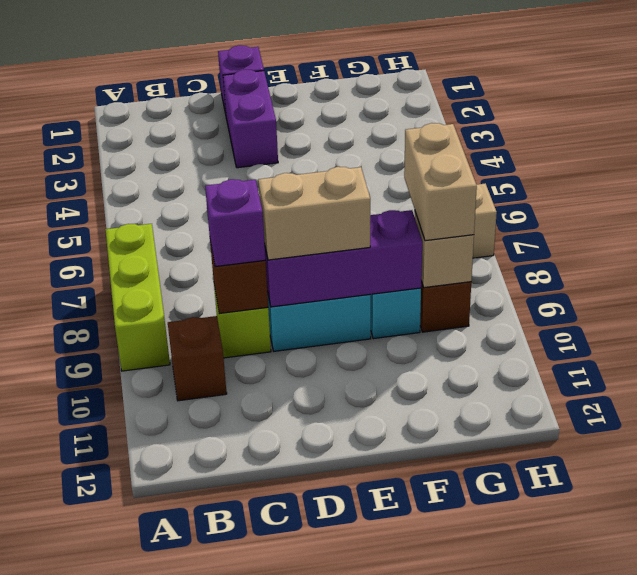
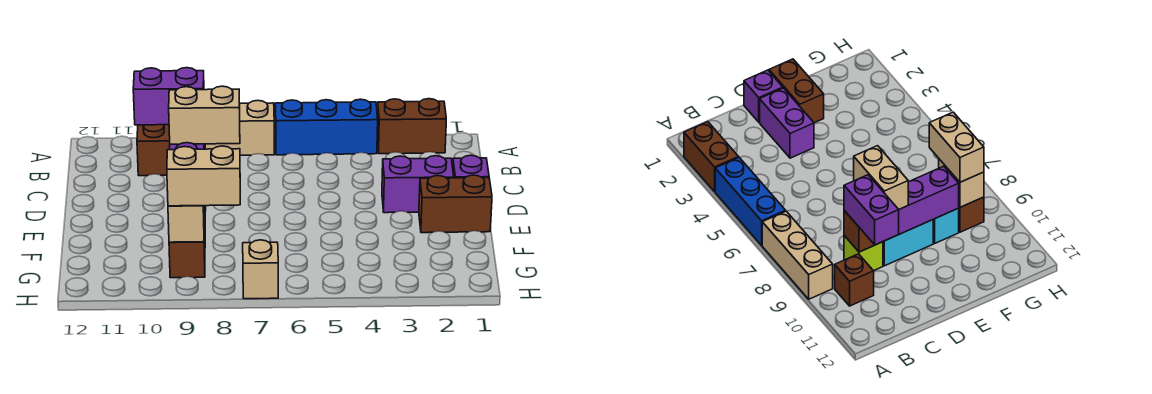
none -> brown brick A2:A3 level 1
none -> blue brick A4:A6 level 1
lime brick A7:A9 level 1 -> tan brick A7:A9 level 1
purple brick C9 level 3 -> purple brick C9:C10 level 3
tan brick D9:E9 level 3 -> tan brick D8:D9 level 3
none -> brown brick E1:E2 level 1

